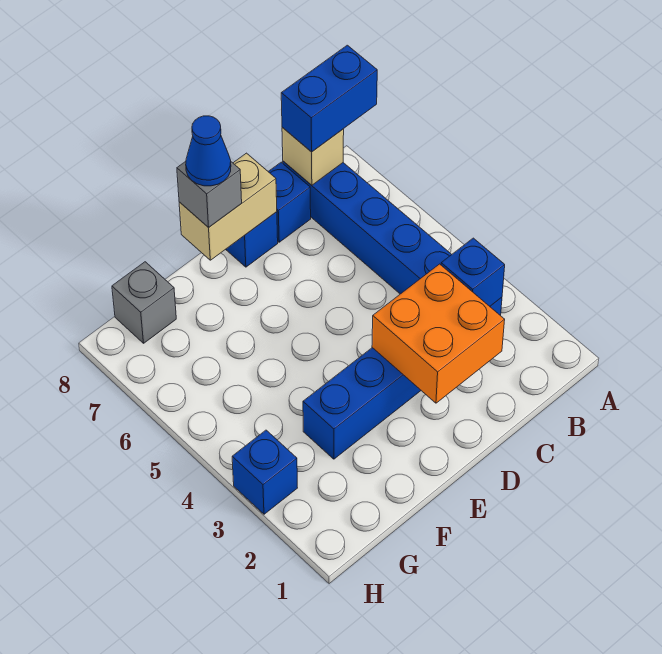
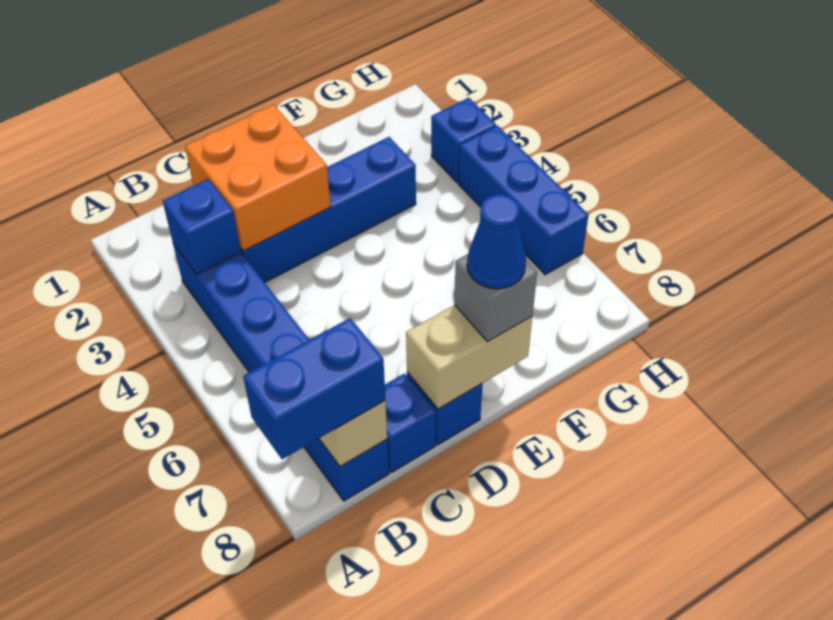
grey brick G8 level 1 -> none
none -> blue brick H4:H6 level 1

